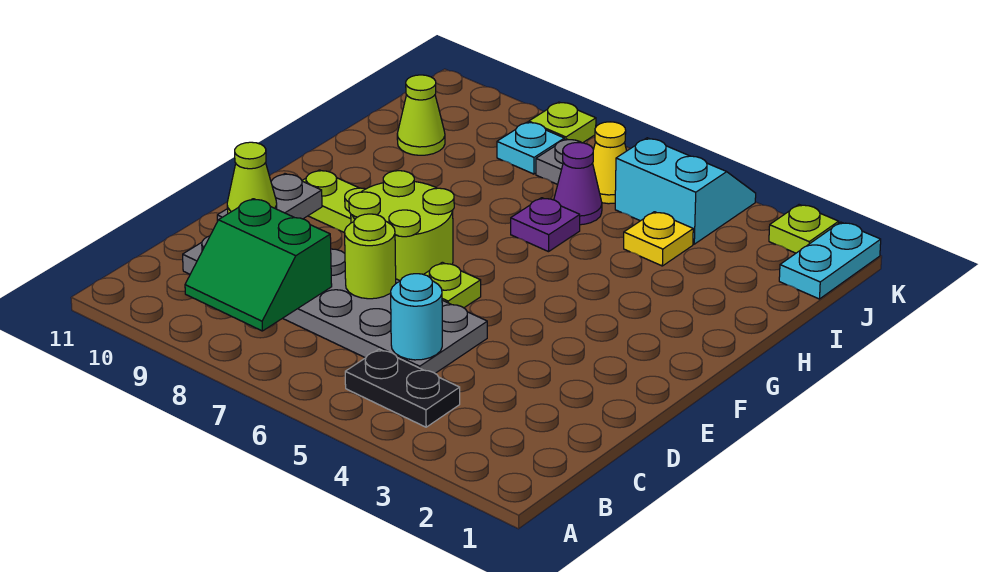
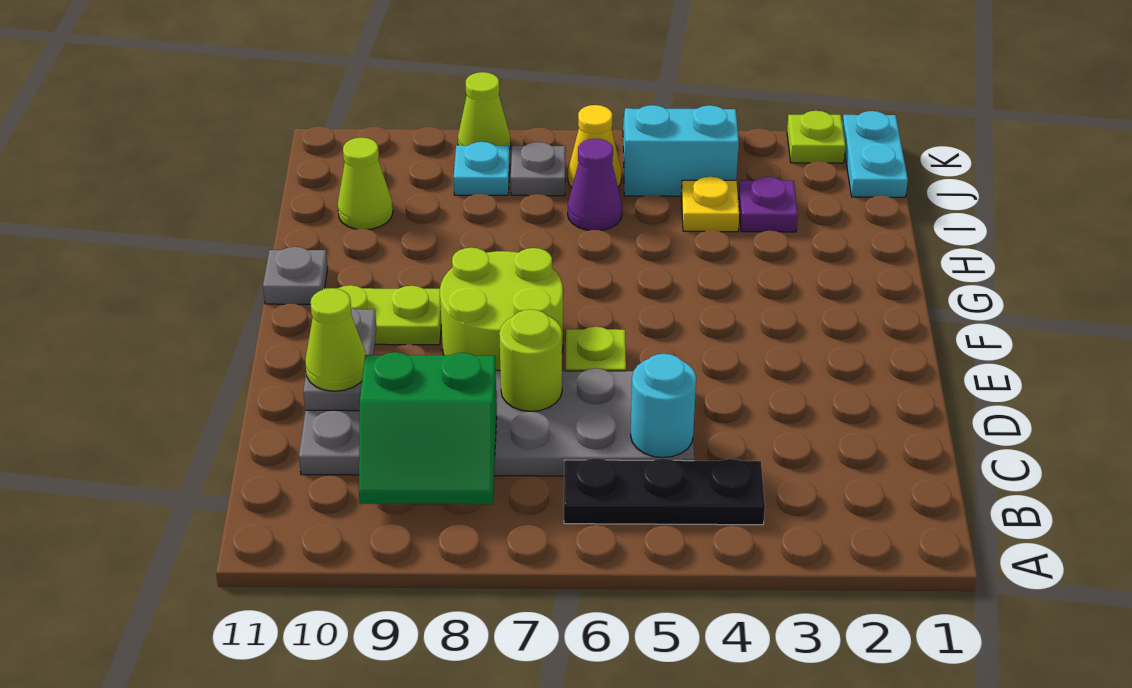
black plate B4:B5 level 1 -> black plate B4:B6 level 1
none -> grey plate G11 level 1
purple plate H6 level 1 -> purple plate I3 level 1
lime plate K8 level 1 -> lime cone K8 level 1

